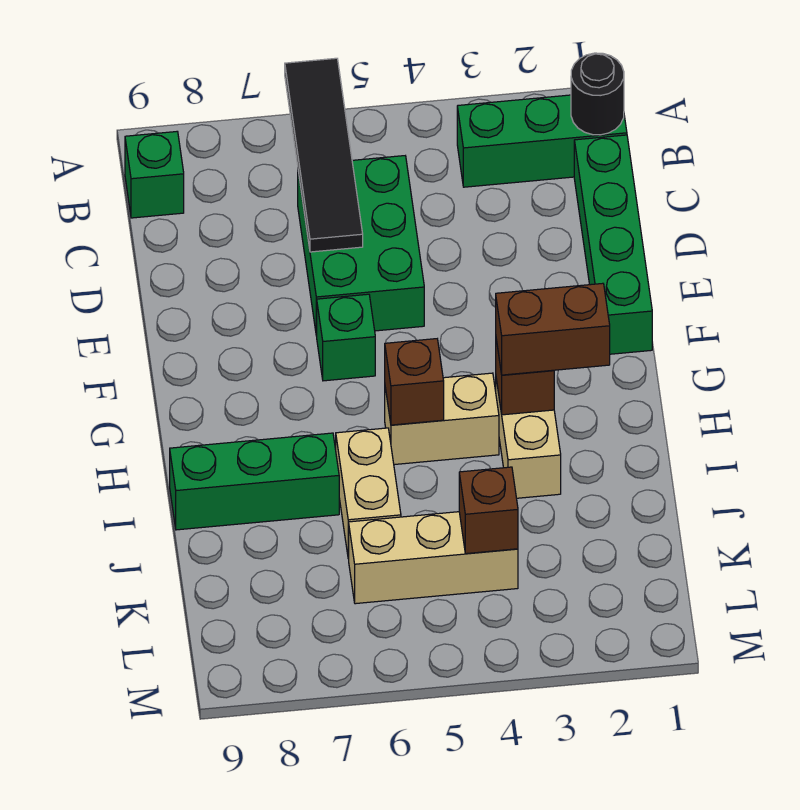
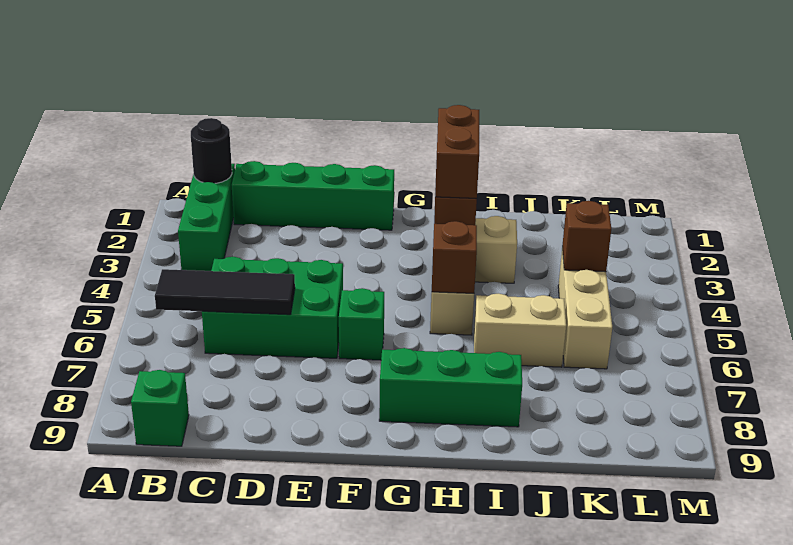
black tile A6:D6 level 2 -> black tile B6:D6 level 2
green brick I7:I9 level 1 -> green brick G8:I8 level 1

